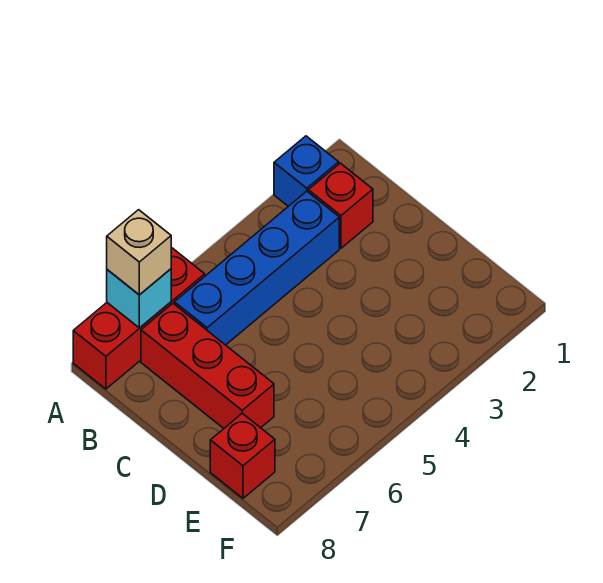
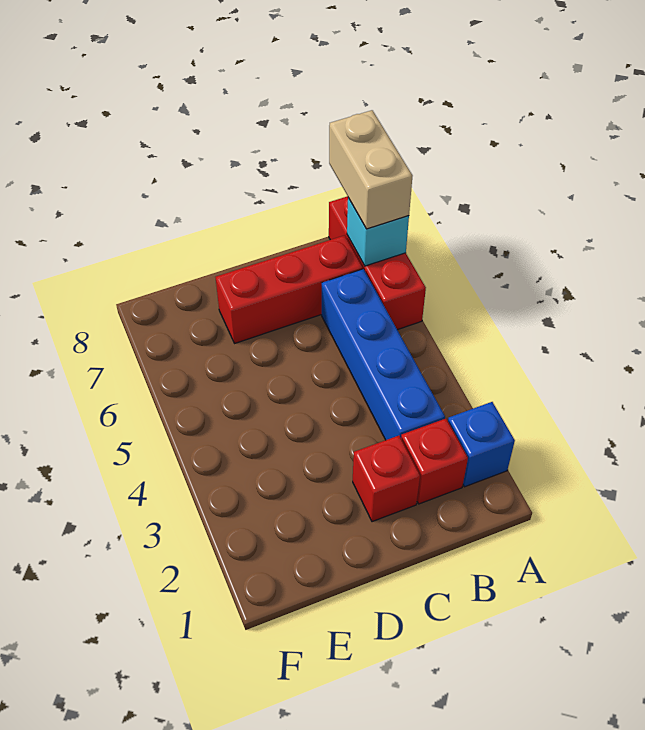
tan brick A7 level 3 -> tan brick A7:A8 level 3
red brick E8 level 1 -> red brick C2 level 1

